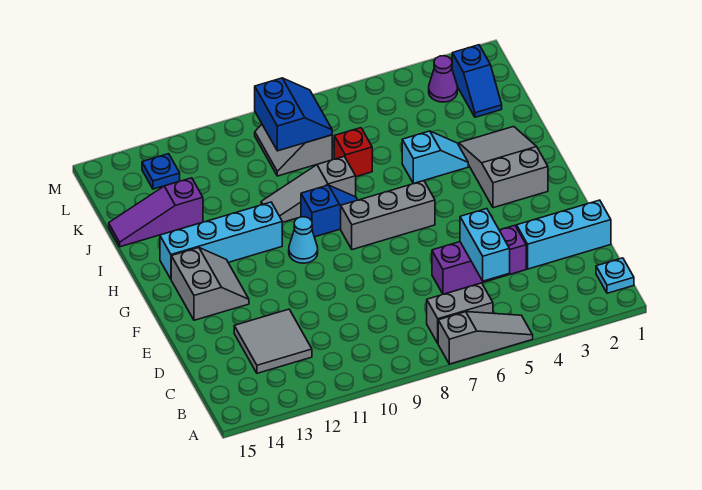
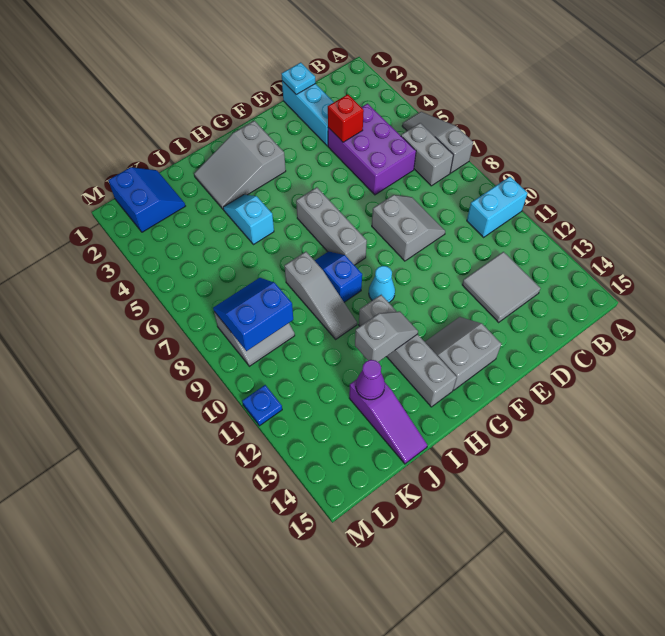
cyan plate B1 level 1 -> cyan plate D1 level 2
cyan brick C5:D5 level 2 -> cyan brick A10:B10 level 1
purple brick D4:D6 level 1 -> purple brick C4:D6 level 1
none -> grey slope D8:E9 level 1 top E
cyan brick H11:H14 level 1 -> grey brick H11:H14 level 1
none -> grey slope H12:I12 level 2 top I
red brick J7 level 1 -> red brick D4 level 2
blue slope K2:L2 level 1 top L -> blue slope K1:L2 level 1 top L
purple cone L3 level 1 -> purple cone J13 level 2
blue plate L13 level 1 -> blue plate M11 level 1

